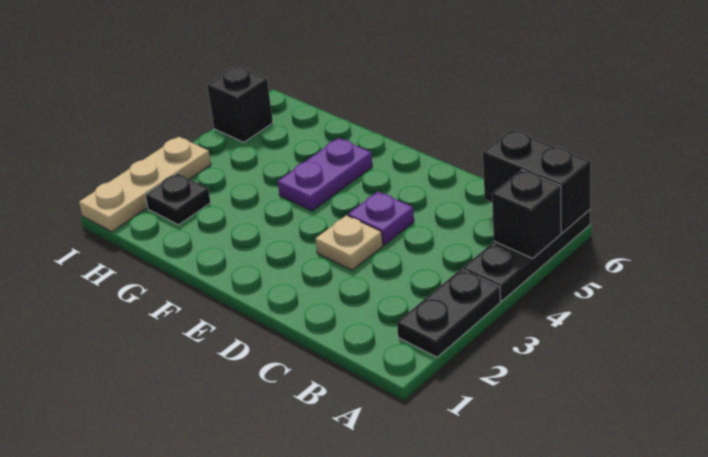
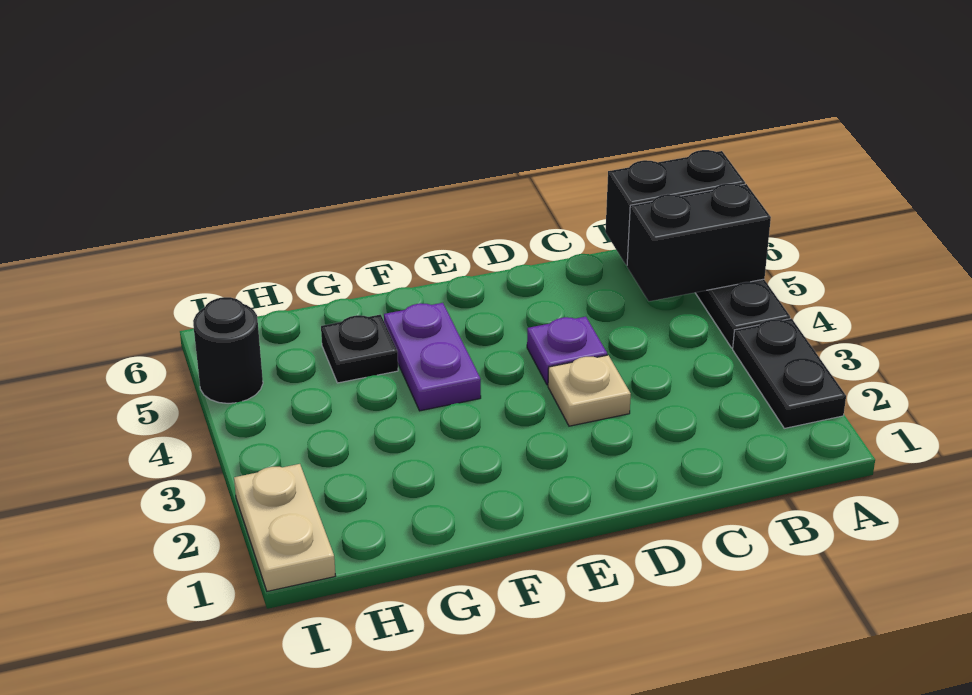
black brick A5 level 2 -> black brick A5:B5 level 2
black plate H2 level 1 -> black plate G5 level 1
tan plate I1:I3 level 1 -> tan plate I1:I2 level 1
black brick I5 level 1 -> black round brick I5 level 1

